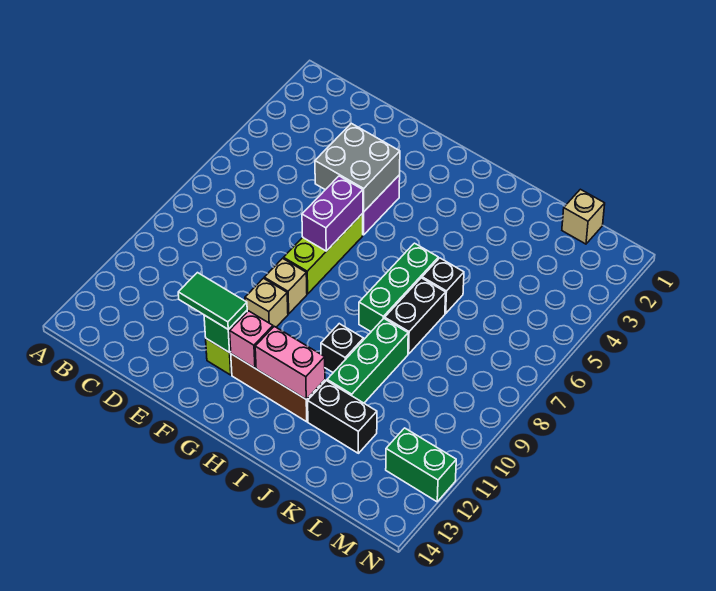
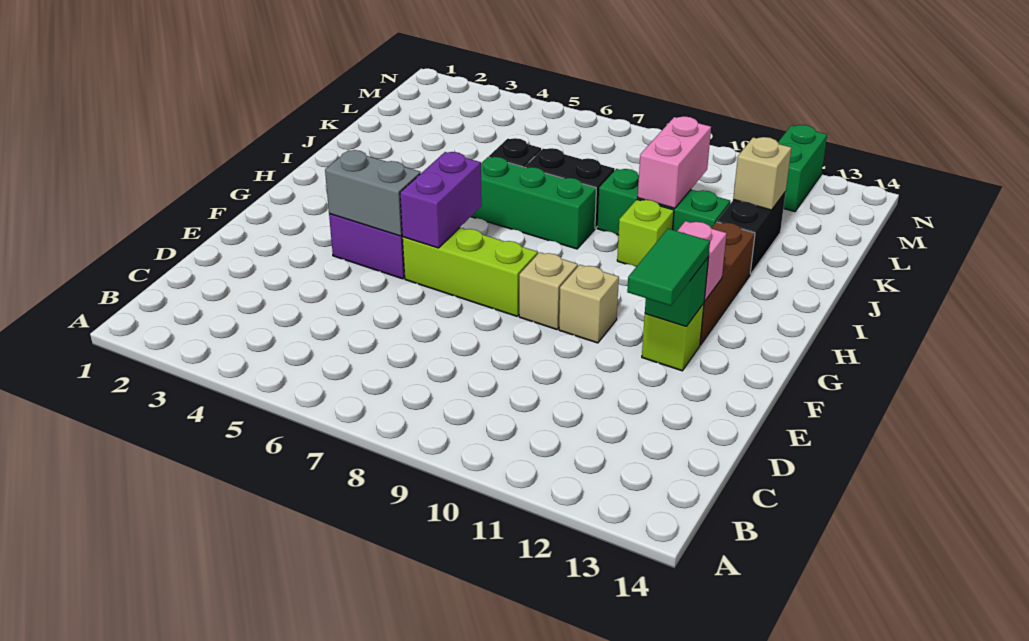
grey brick E4:F5 level 2 -> grey brick F4:F5 level 2
purple brick F6:F7 level 2 -> purple brick F6:G6 level 2
pink brick H12:I12 level 2 -> pink brick J10:K10 level 2
black brick I10 level 1 -> lime brick I10 level 1
tan brick L1 level 1 -> tan brick K12 level 2

